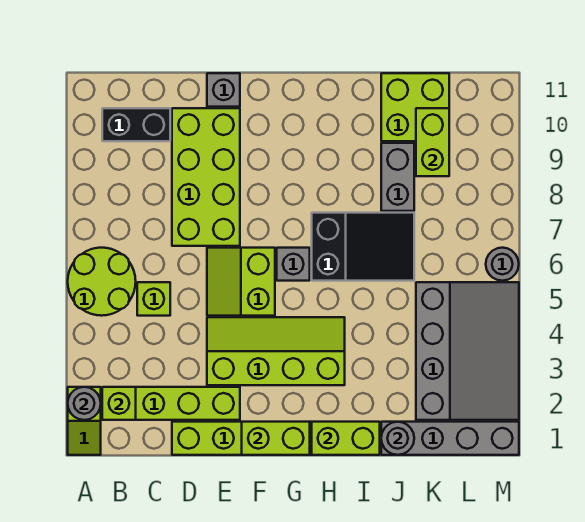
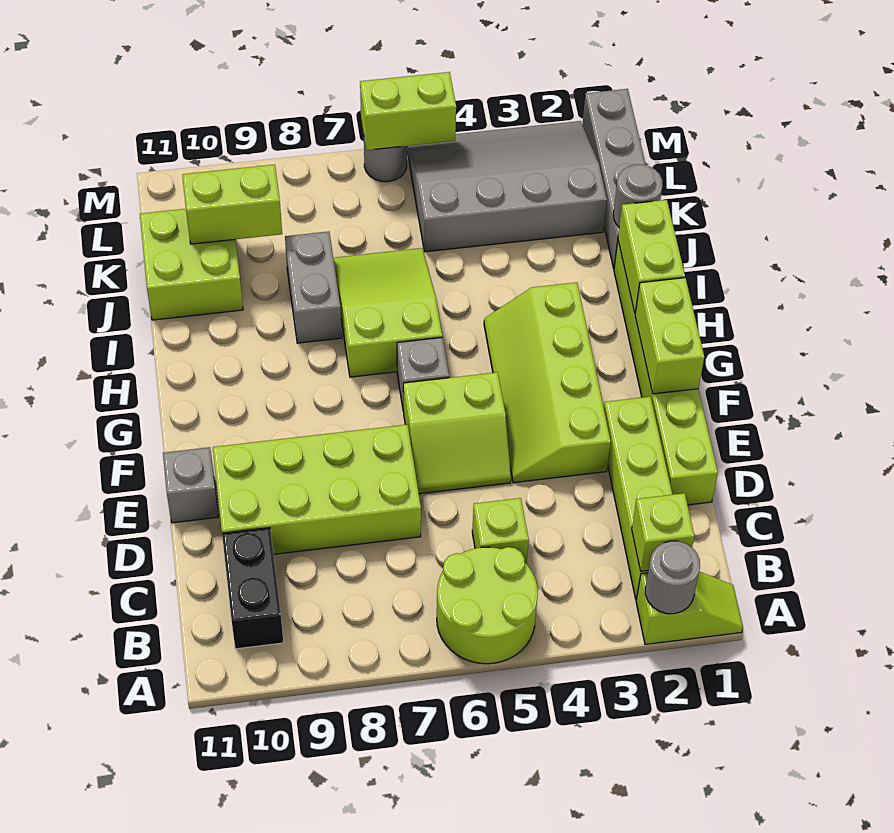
black slope H6:J7 level 1 top H -> lime slope H6:J7 level 1 top H
grey brick J8:J9 level 1 -> grey brick I8:J8 level 1
none -> lime brick M5:M6 level 2

